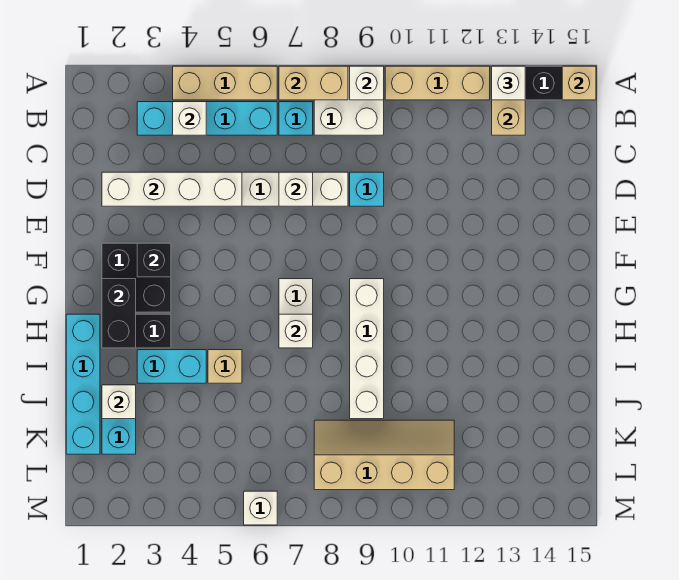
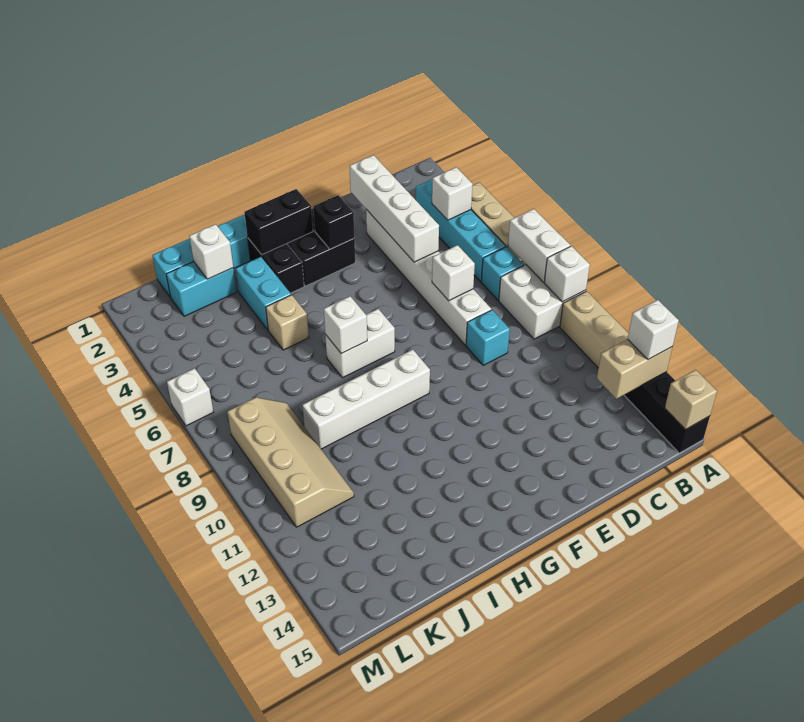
tan brick A7:A8 level 2 -> white brick A7:A8 level 2

